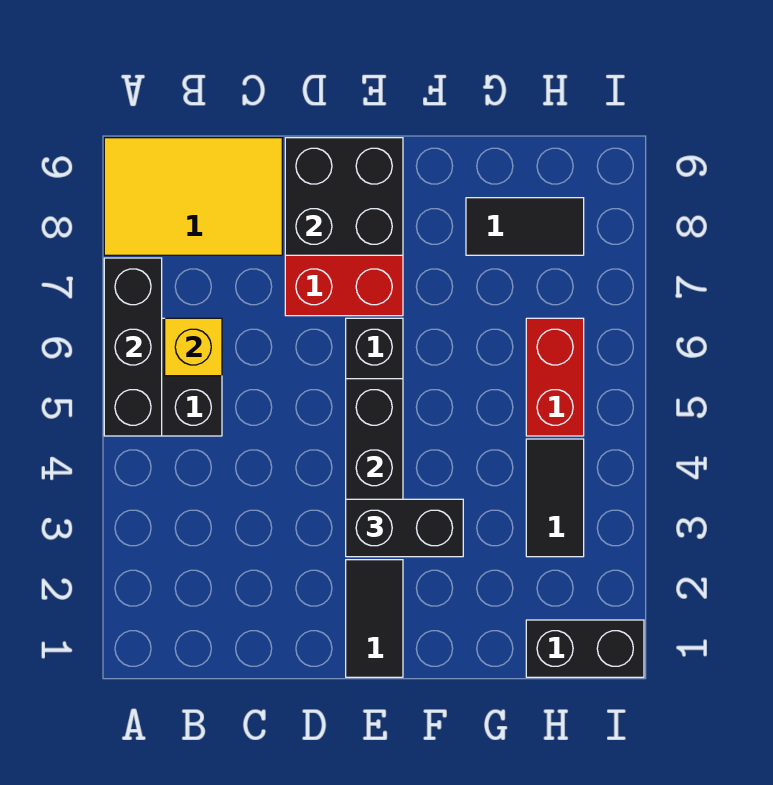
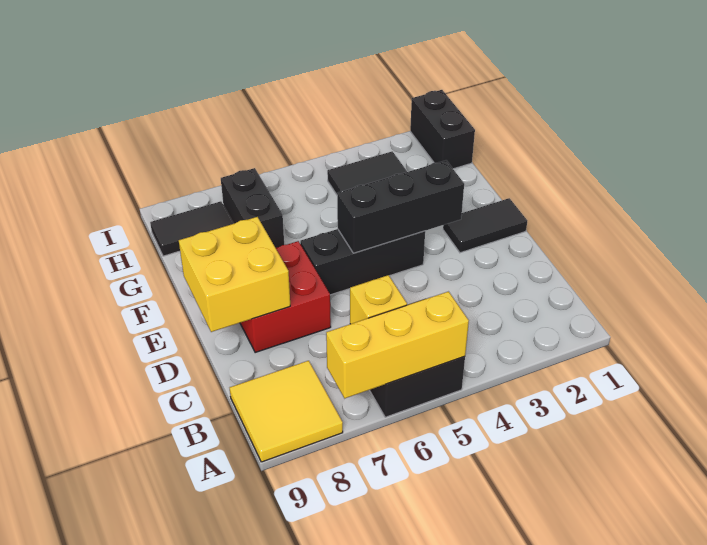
black brick A5:A7 level 2 -> yellow brick A5:A7 level 2
yellow tile A8:C9 level 1 -> yellow tile A8:B9 level 1
black brick D8:E9 level 2 -> yellow brick D8:E9 level 2
black brick E3:F3 level 3 -> black brick G7:H7 level 1
black tile G8:H8 level 1 -> black tile H8:H9 level 1
red brick H5:H6 level 1 -> none

